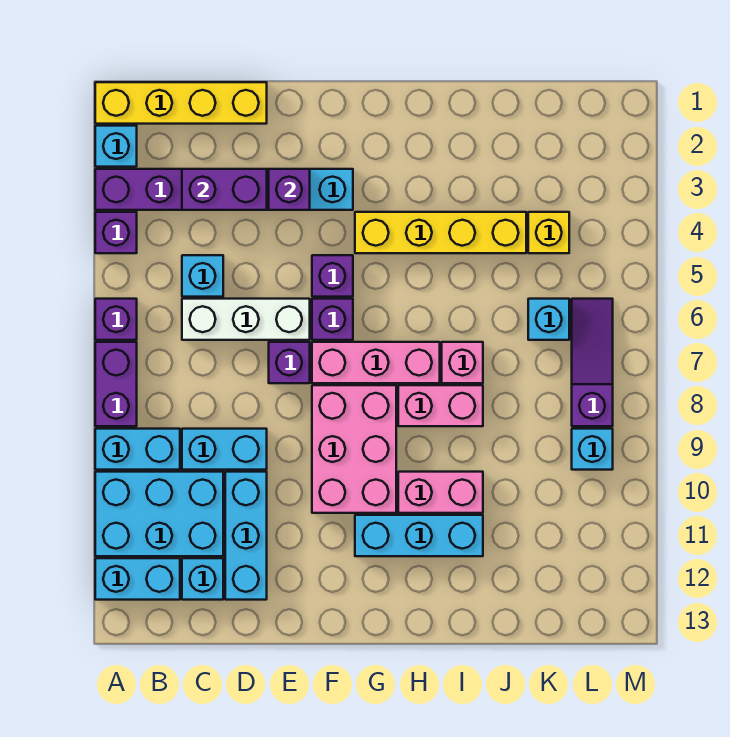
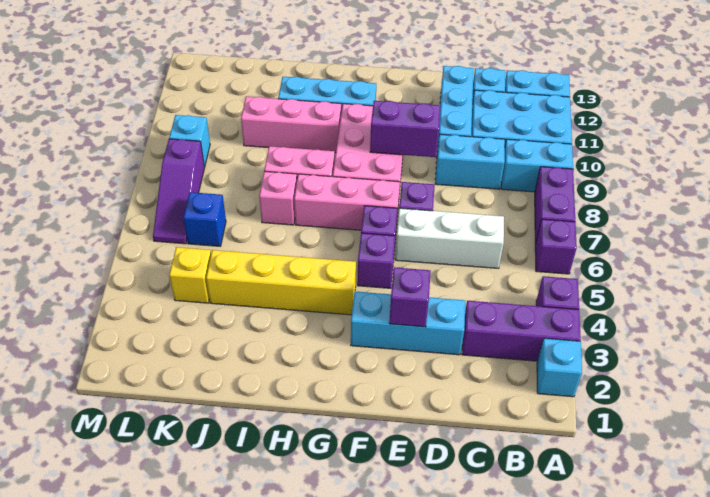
yellow brick A1:D1 level 1 -> none
purple brick C3:D3 level 2 -> purple brick E9:F9 level 2
cyan brick C5 level 1 -> none
pink brick H10:I10 level 1 -> pink brick H10:J10 level 1
cyan brick K6 level 1 -> blue brick K6 level 1

